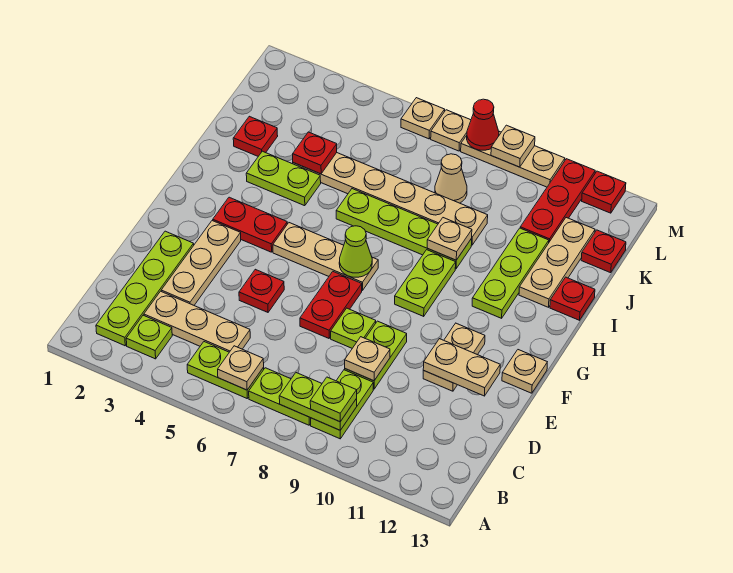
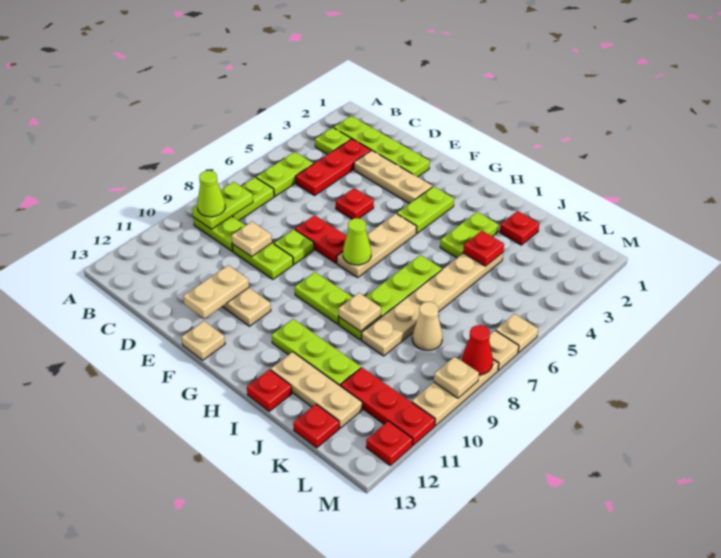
tan plate B6 level 2 -> none
lime plate B9 level 3 -> lime cone B9 level 3
tan plate C3:C5 level 1 -> red plate C3:C5 level 1
red plate G3:G4 level 1 -> lime plate G3:G4 level 1

